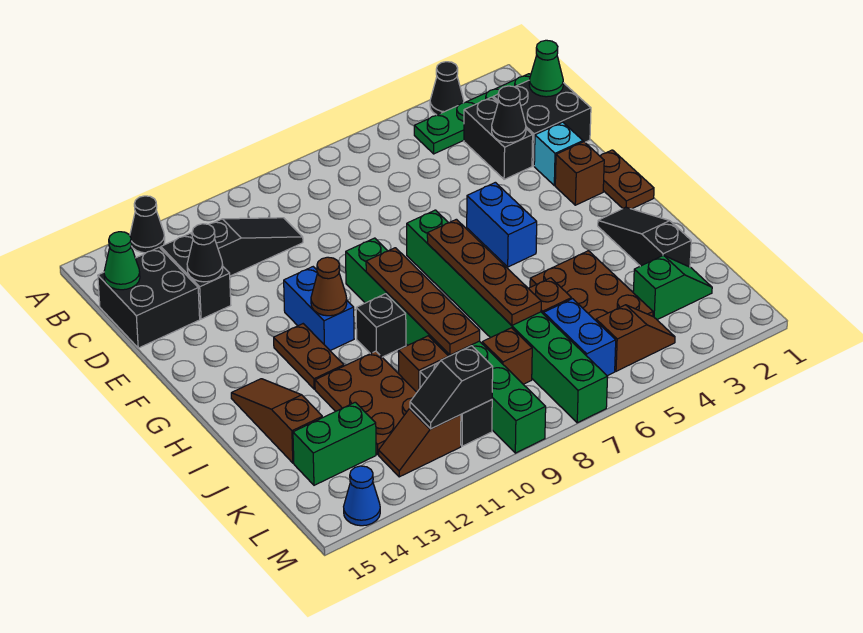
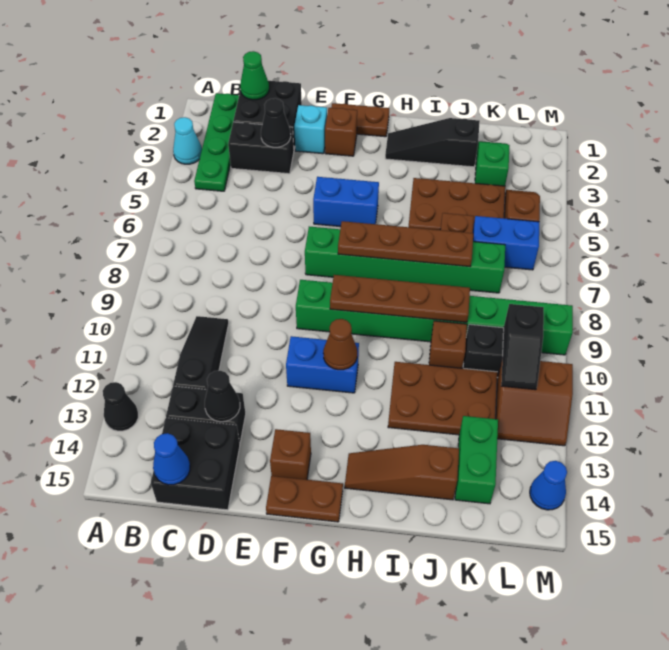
black cone A3 level 1 -> cyan cone A3 level 1
green cone C15 level 2 -> blue cone C15 level 2
green brick F7:M7 level 1 -> green brick F7:K7 level 1
brown plate G12:H12 level 1 -> brown plate F15:G15 level 1
black brick H10 level 1 -> none
brown brick K8 level 1 -> brown brick F14 level 1
brown slope L11:L12 level 1 top 11 -> brown slope L11:M12 level 1 top 11

